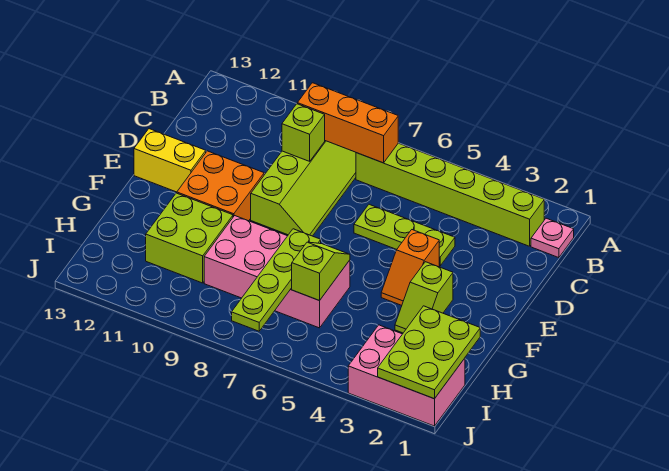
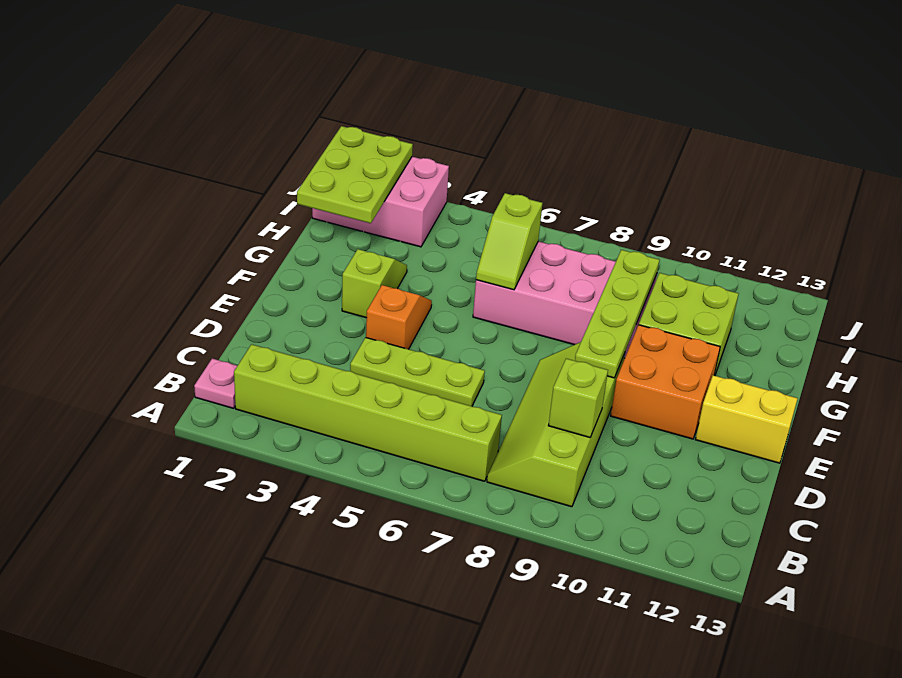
orange brick B7:B9 level 2 -> none
lime plate G7:J7 level 2 -> lime plate E9:H9 level 2

